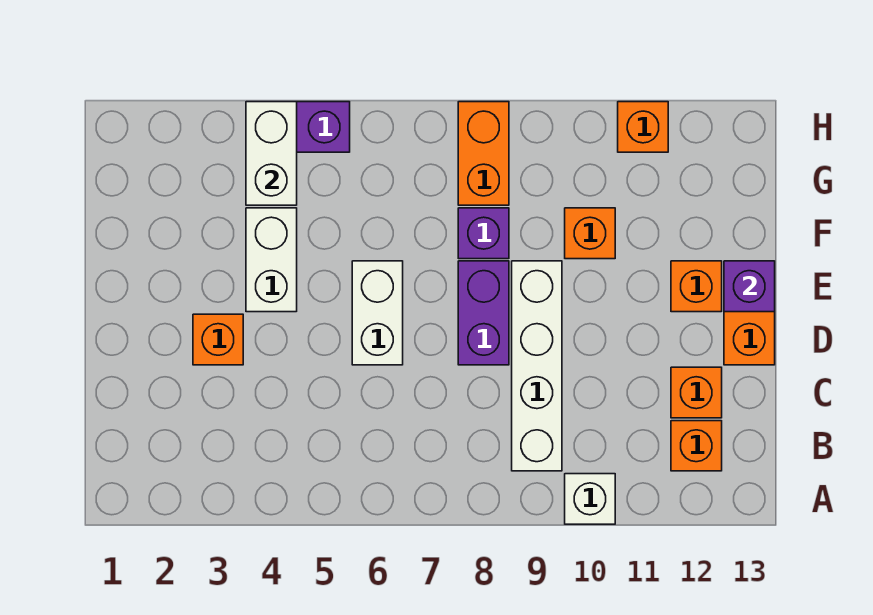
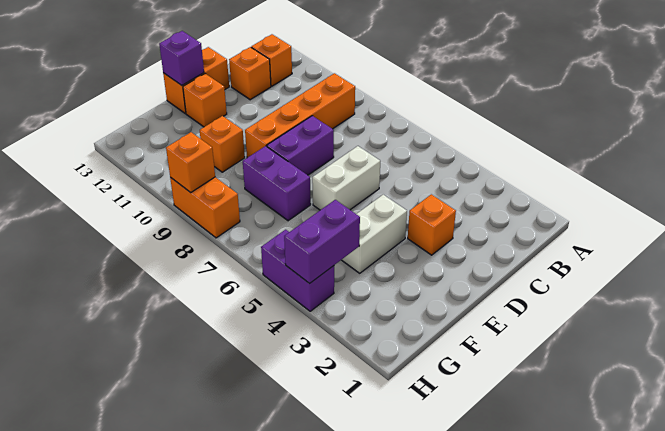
white brick A10 level 1 -> none
white brick B9:E9 level 1 -> orange brick B9:E9 level 1
purple brick F8 level 1 -> purple brick F7:F8 level 1
white brick G4:H4 level 2 -> purple brick G4:H4 level 2
orange brick G8:H8 level 1 -> orange brick H8:H9 level 1
orange brick H11 level 1 -> orange brick H9 level 2

